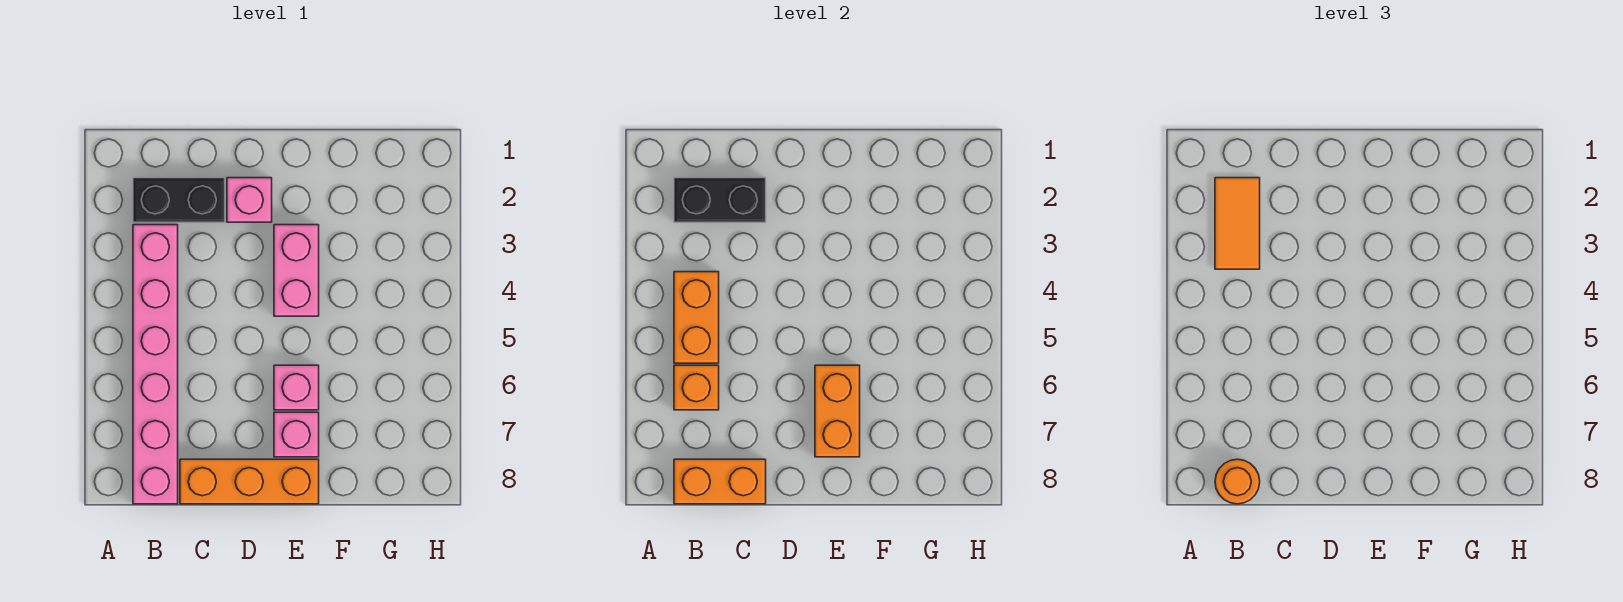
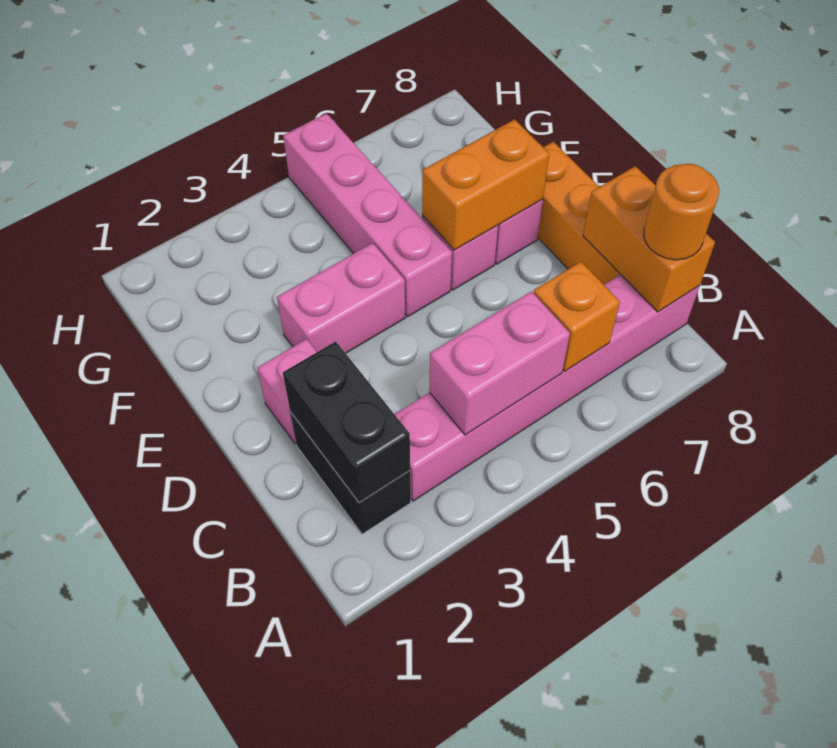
orange tile B2:B3 level 3 -> none
orange brick B4:B5 level 2 -> pink brick B4:B5 level 2
none -> pink brick E5:H5 level 1

